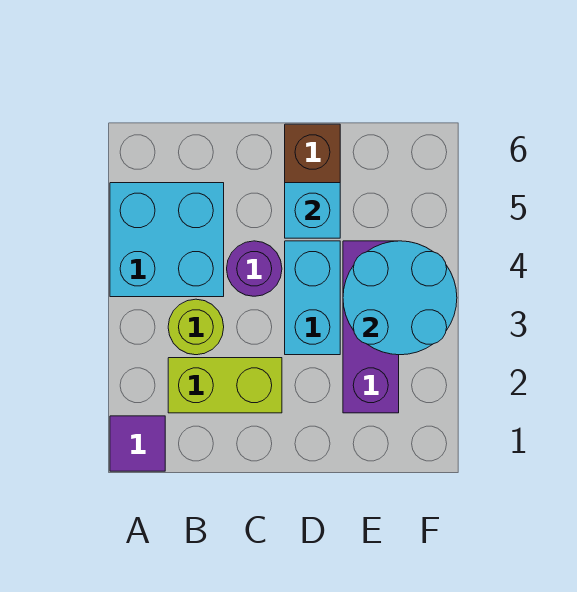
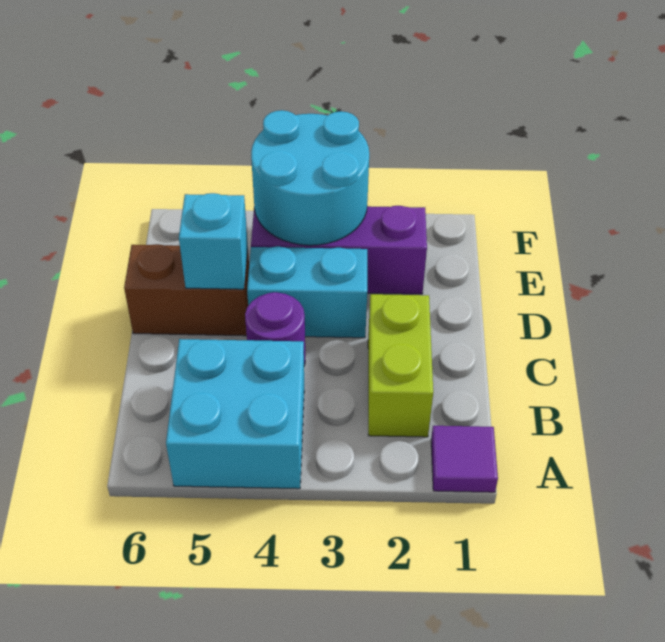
lime round brick B3 level 1 -> none

